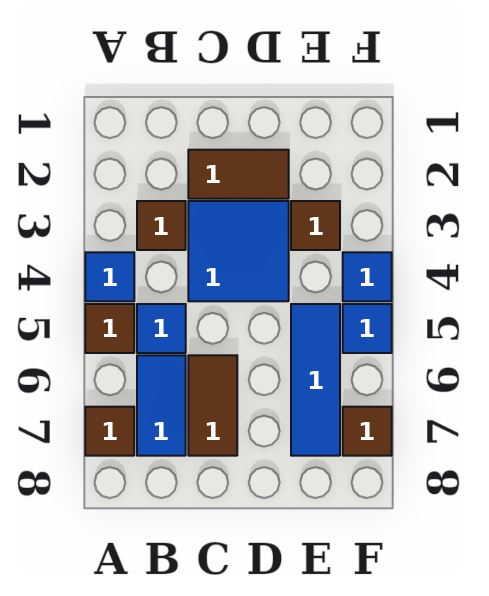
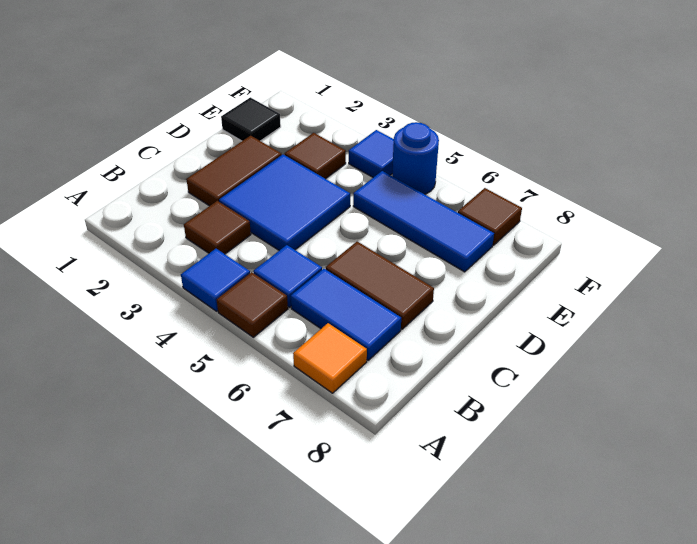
brown tile A7 level 1 -> orange tile A7 level 1
none -> black tile E1 level 1
blue tile F5 level 1 -> blue round brick F5 level 1

